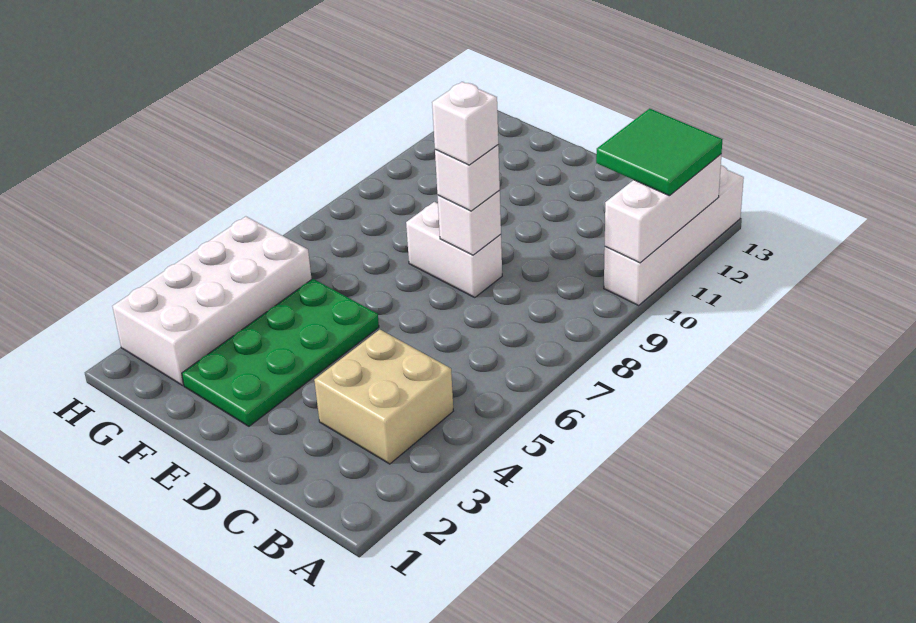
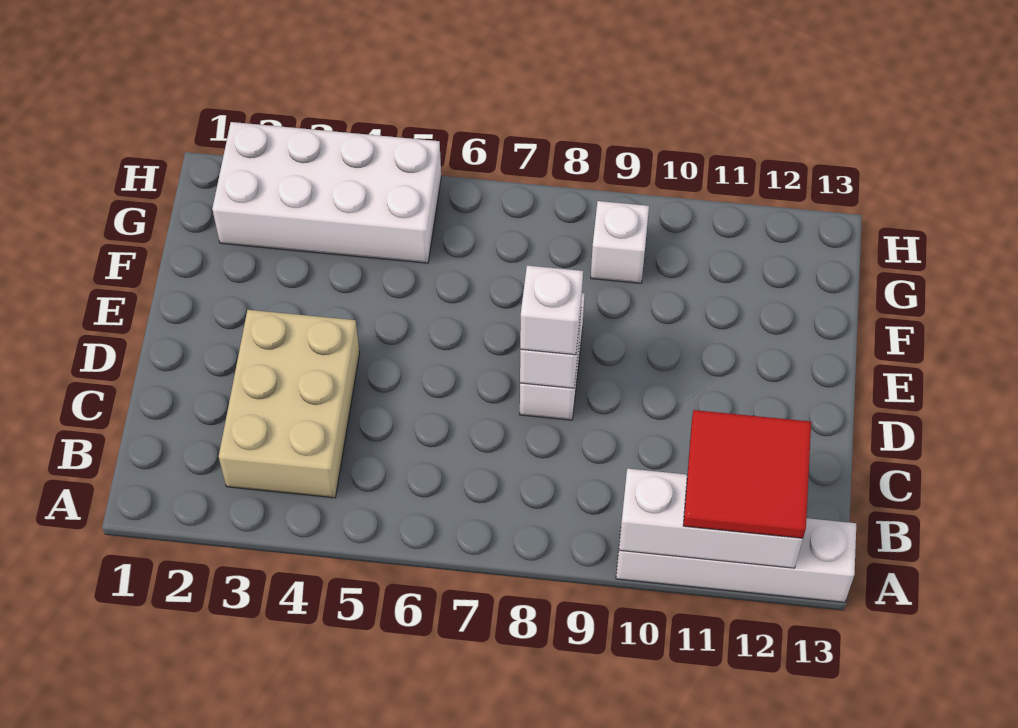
green tile A11:B12 level 3 -> red tile A11:B12 level 3
tan brick B3:C4 level 1 -> tan brick B3:D4 level 1
white brick D8 level 4 -> white brick G9 level 1
green plate E2:F5 level 1 -> none

